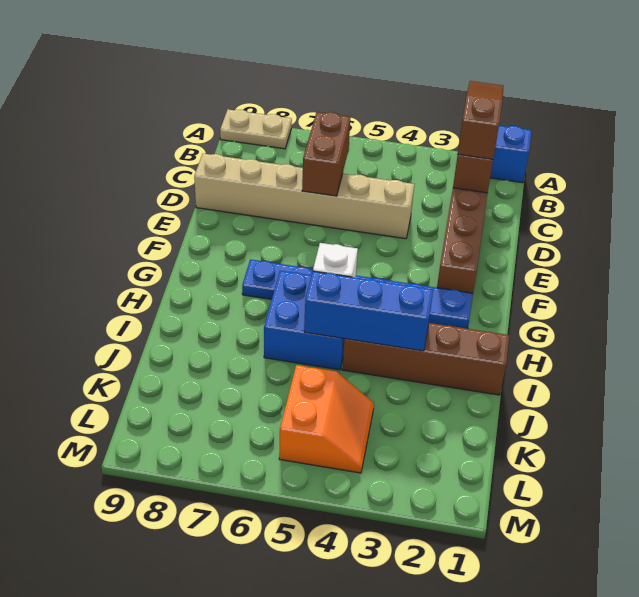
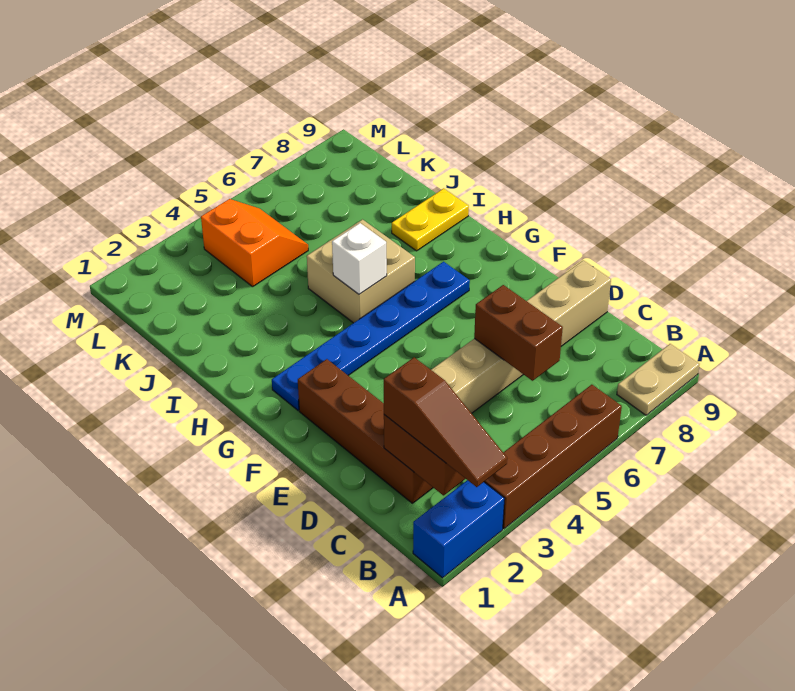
blue brick H5:I6 level 1 -> tan brick H5:I6 level 1
brown brick I1:I4 level 1 -> brown brick A3:A6 level 1
blue brick I3:I5 level 2 -> none
none -> yellow plate I8:I9 level 1
orange slope K4:L5 level 1 top 5 -> orange slope K4:L5 level 1 top 4

